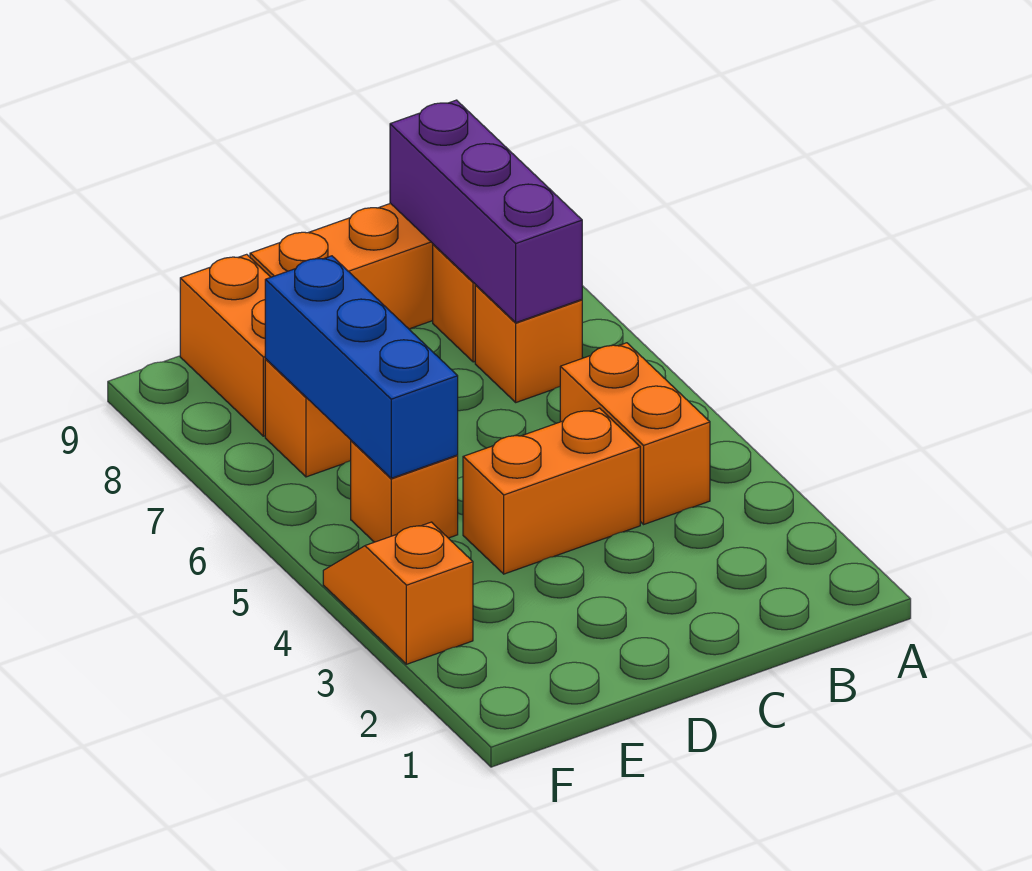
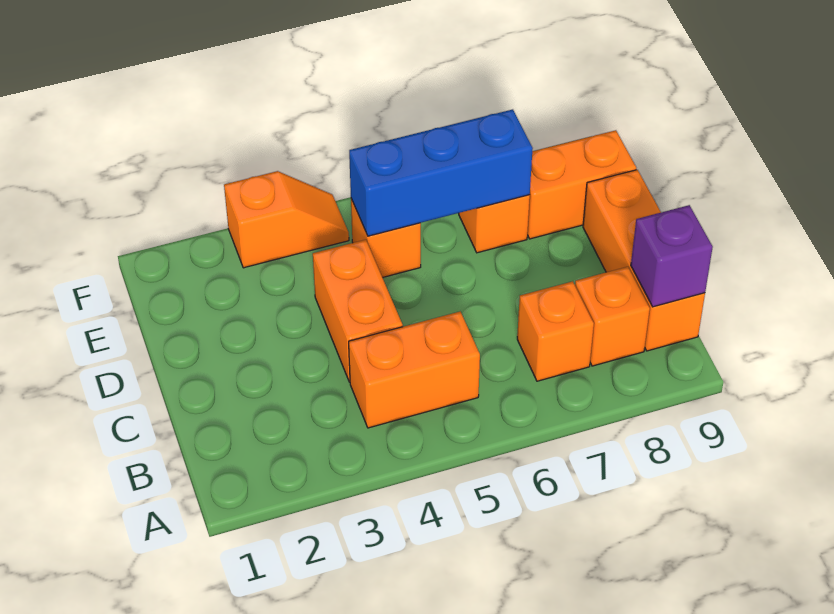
purple brick B7:B9 level 2 -> purple brick B9 level 2

